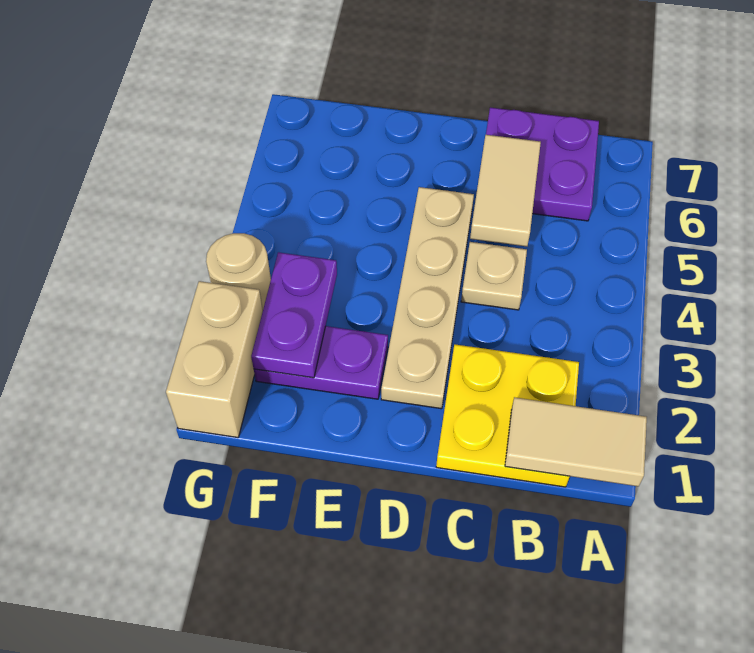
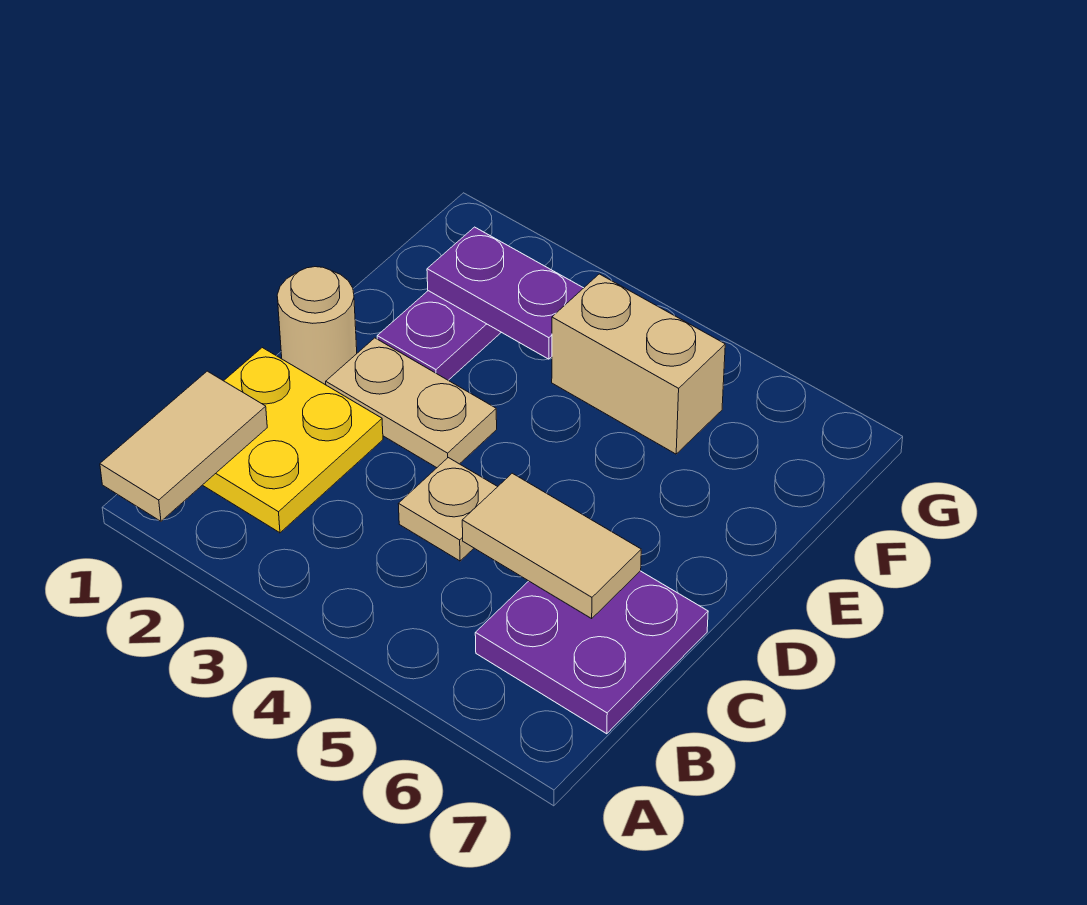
tan plate D2:D5 level 1 -> tan plate D2:D3 level 1
tan brick G1:G2 level 1 -> tan brick F4:F5 level 1
tan round brick G3 level 1 -> tan round brick D1 level 1

